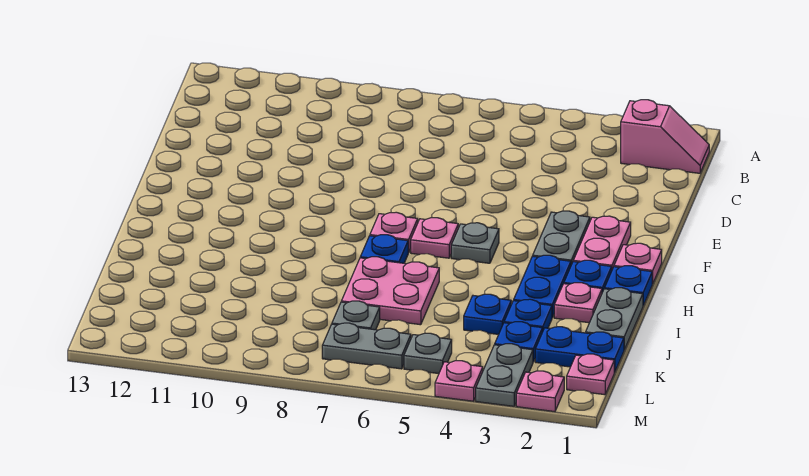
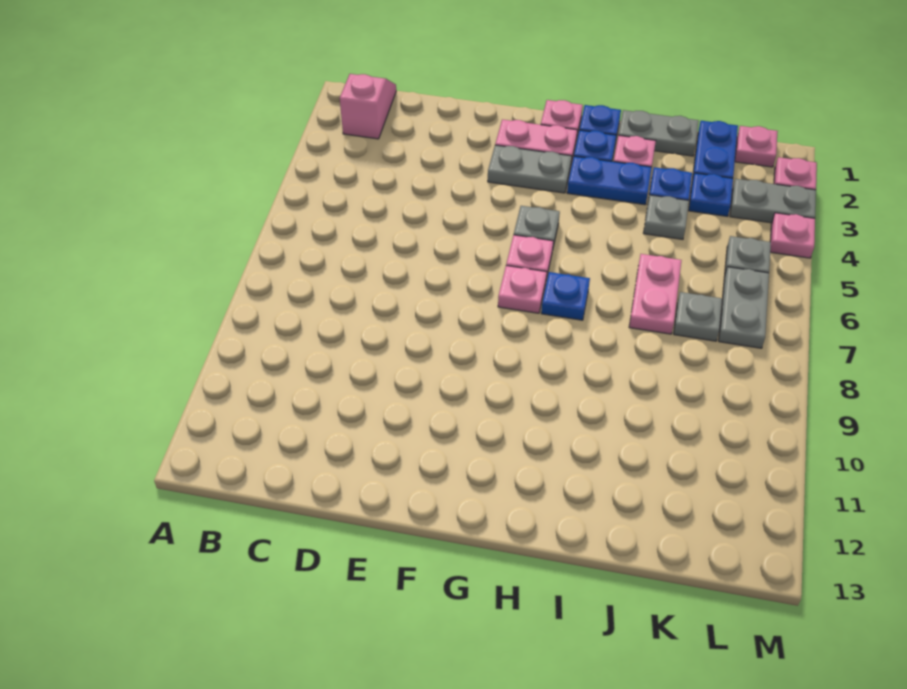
pink plate I6:J7 level 1 -> pink plate J6:J7 level 1
blue plate J4 level 1 -> grey plate J4 level 1

